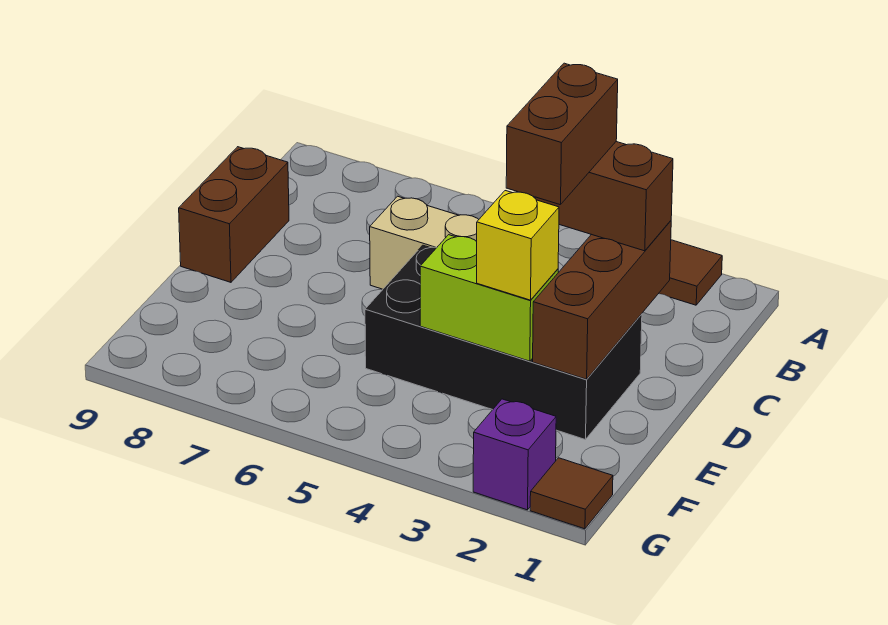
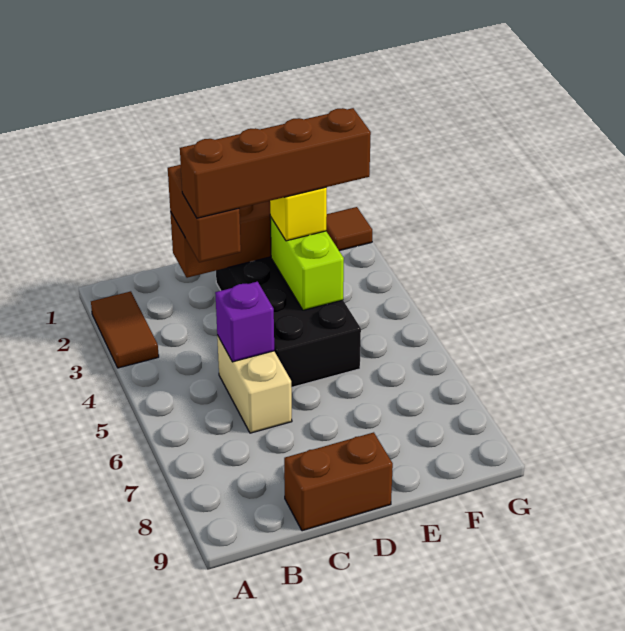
brown brick C3:D3 level 4 -> brown brick C3:F3 level 4
purple brick G2 level 1 -> purple brick C5 level 2

